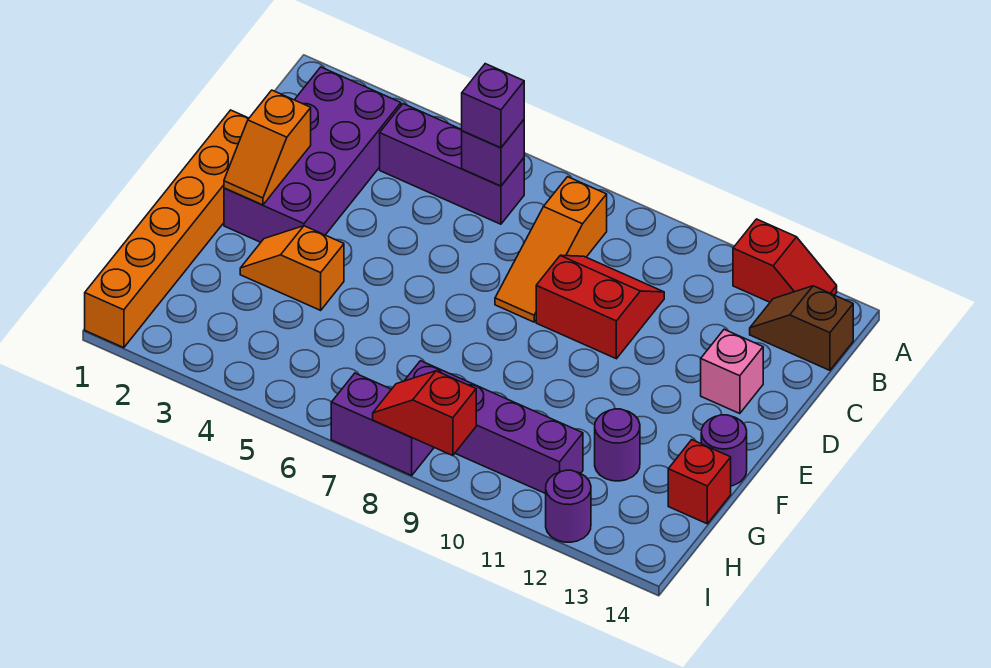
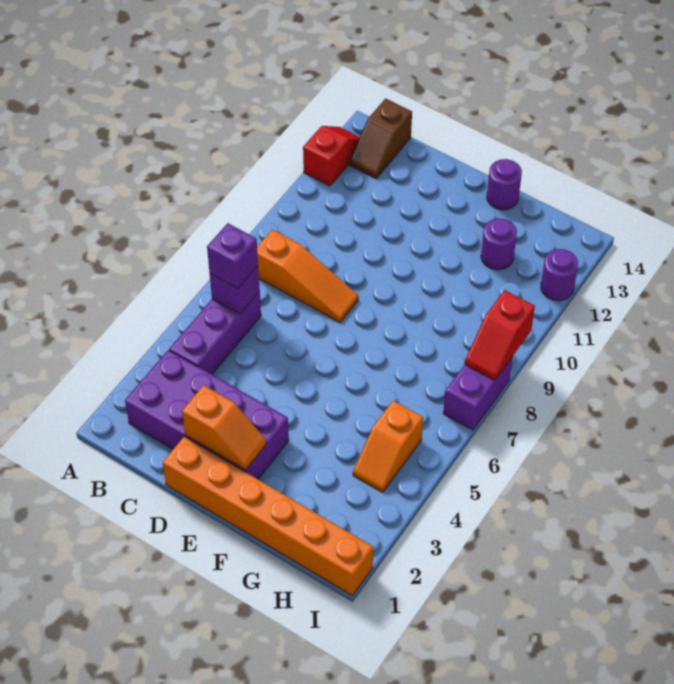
red slope C9:D10 level 1 top D -> none
pink brick D13 level 1 -> none
orange slope F3:F4 level 1 top 4 -> orange slope H4:H5 level 1 top 5
red brick G14 level 1 -> none
purple brick H8:H11 level 1 -> none

